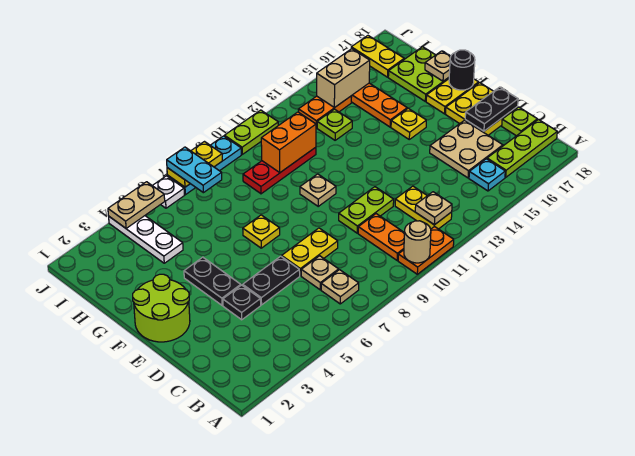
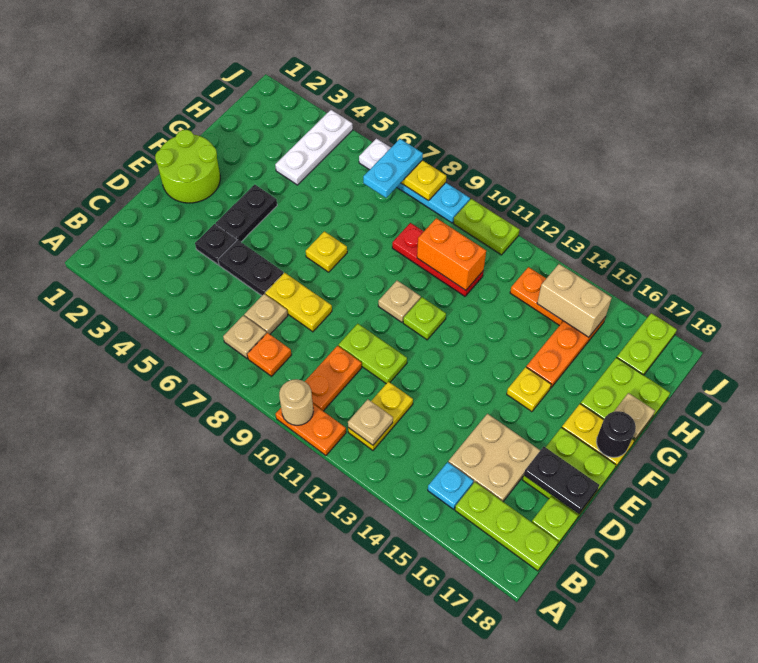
none -> orange plate B8 level 1
yellow plate D17:E18 level 1 -> lime plate D17:E18 level 1
lime plate H13 level 1 -> lime plate F11 level 1
yellow plate I17:J17 level 1 -> lime plate I17:J17 level 1
tan plate J4:J5 level 2 -> none

